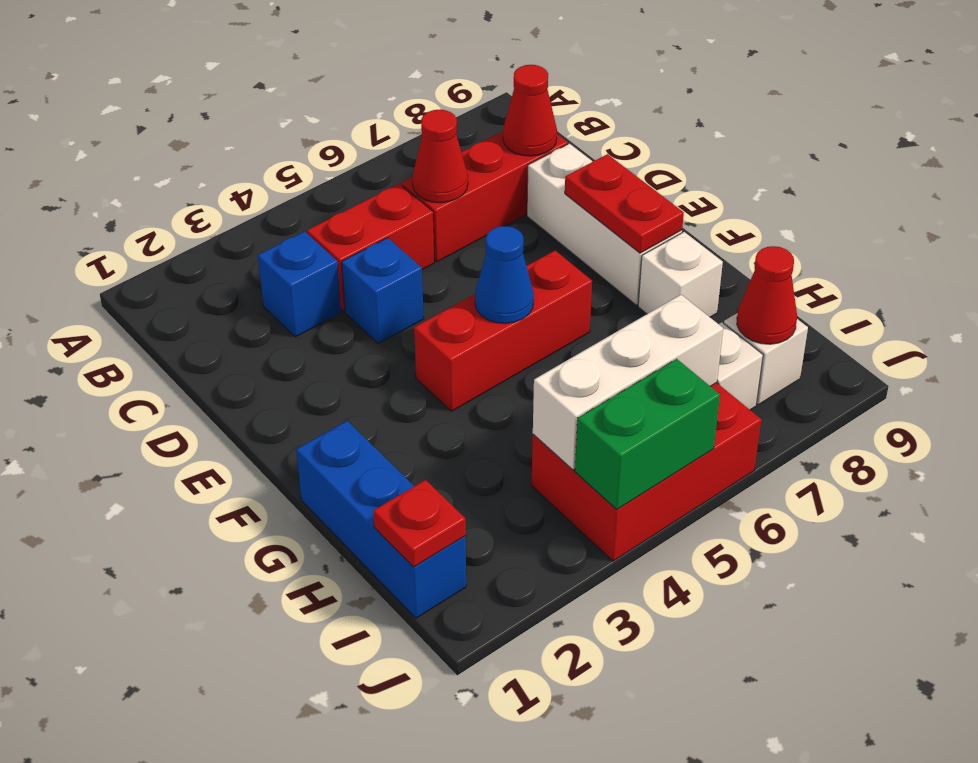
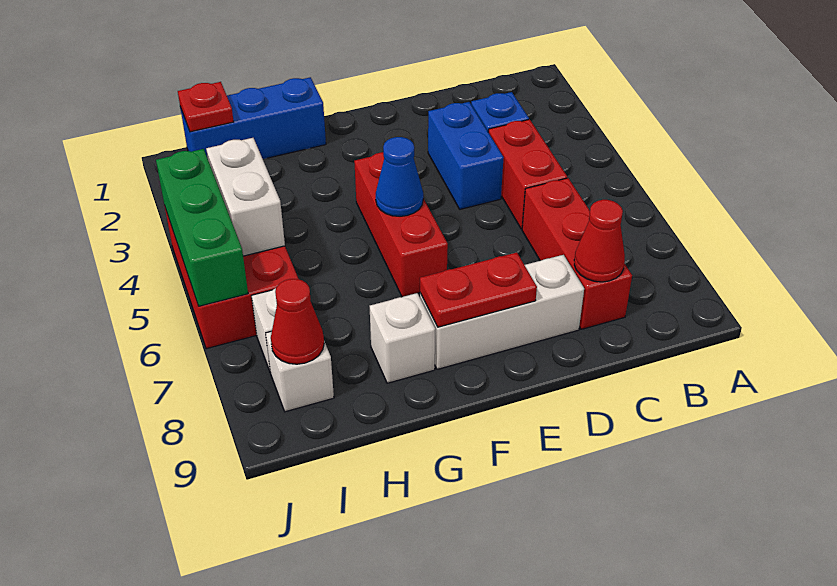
red cone C6 level 2 -> none
blue brick D4 level 1 -> blue brick D3:D4 level 1
white brick I4:I6 level 2 -> white brick I4:I5 level 2
green brick J4:J5 level 2 -> green brick J4:J6 level 2

